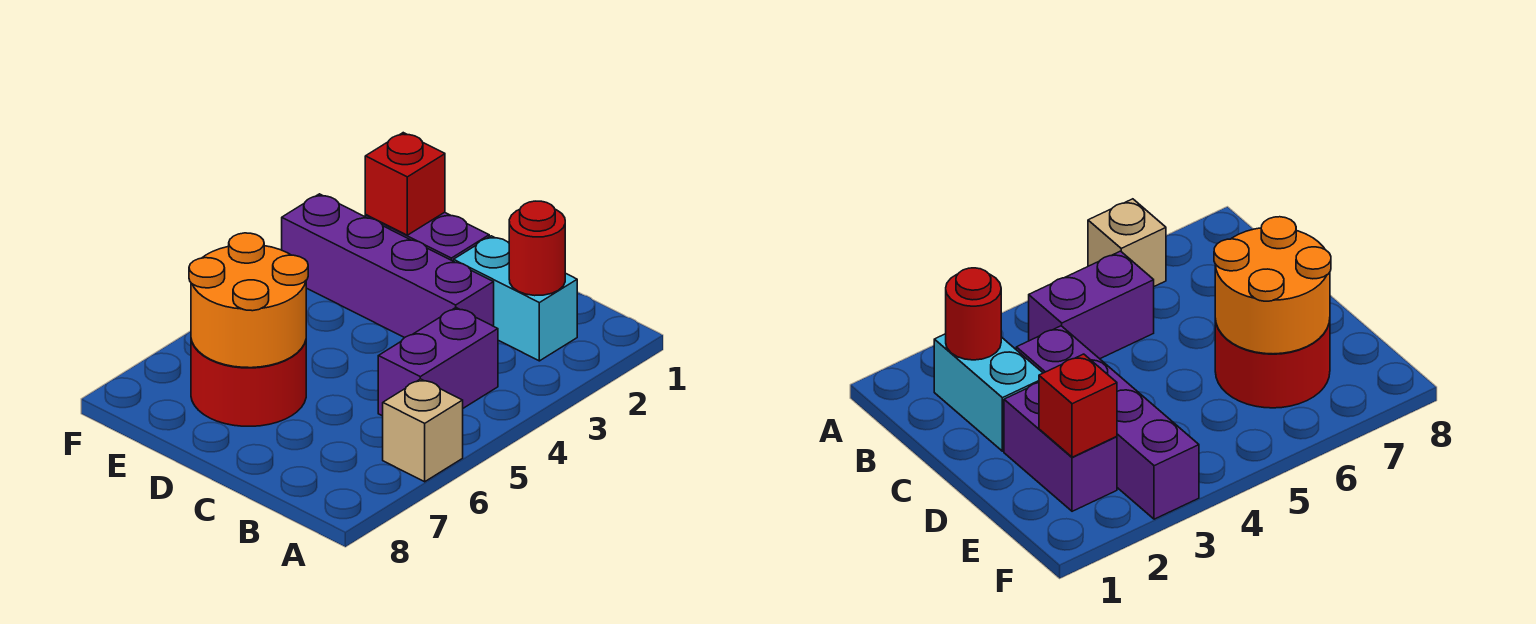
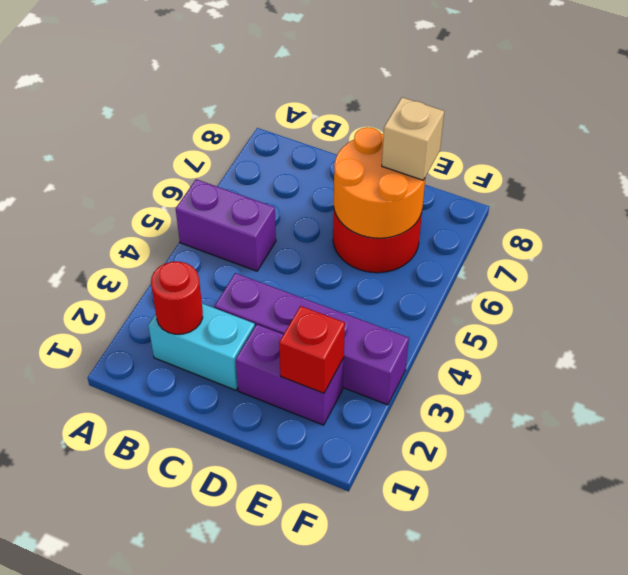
tan brick A6 level 1 -> tan brick E7 level 3
purple brick B4:B5 level 1 -> purple brick A5:B5 level 1

